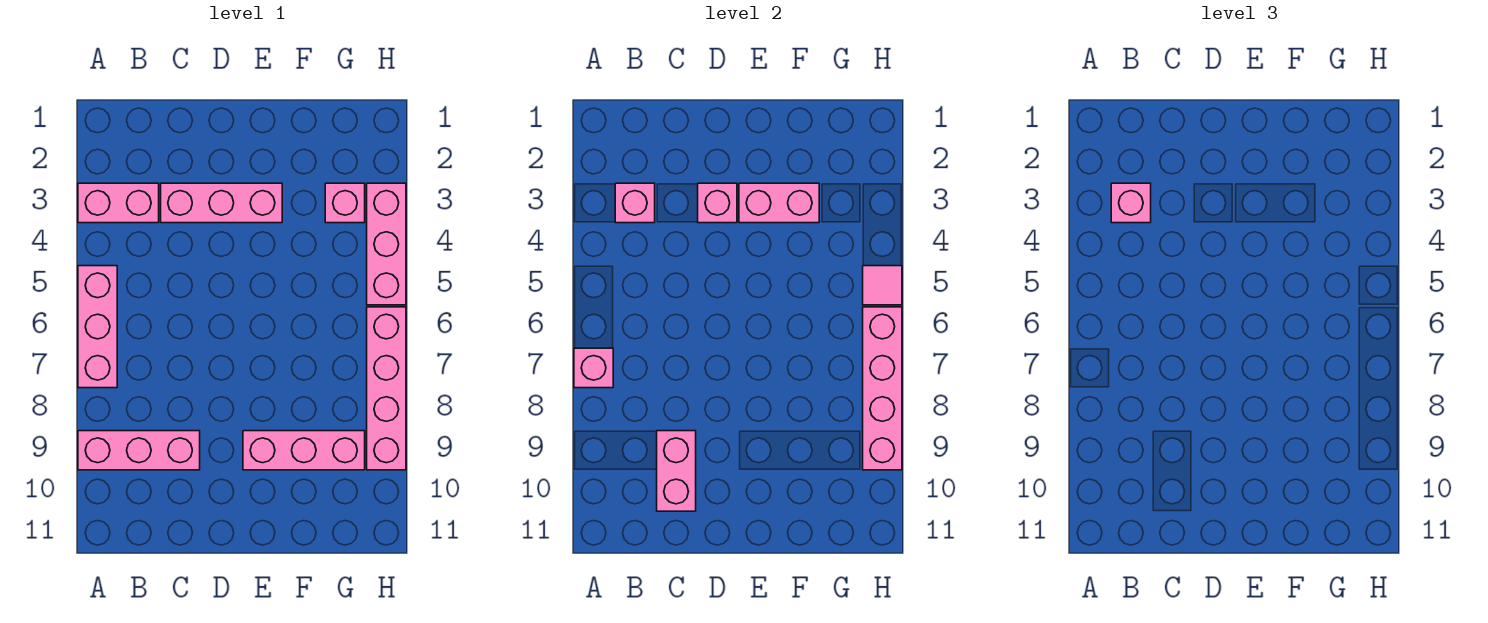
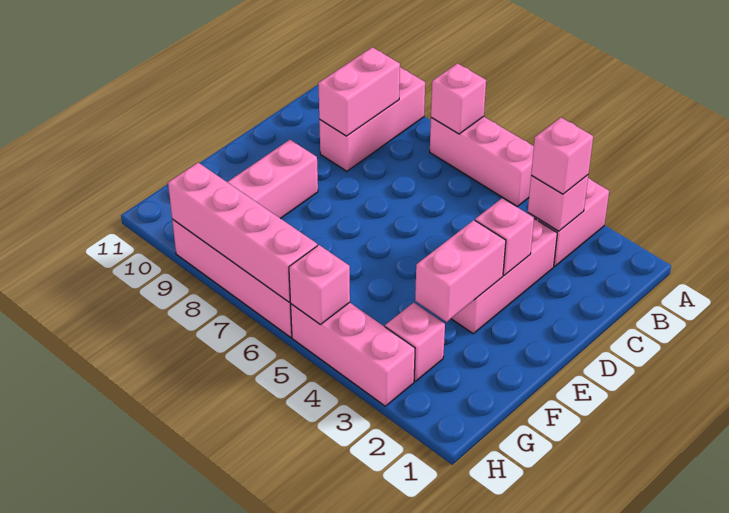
pink brick C9:C10 level 2 -> pink brick B9:C9 level 2
pink tile H5 level 2 -> pink brick H5 level 2

